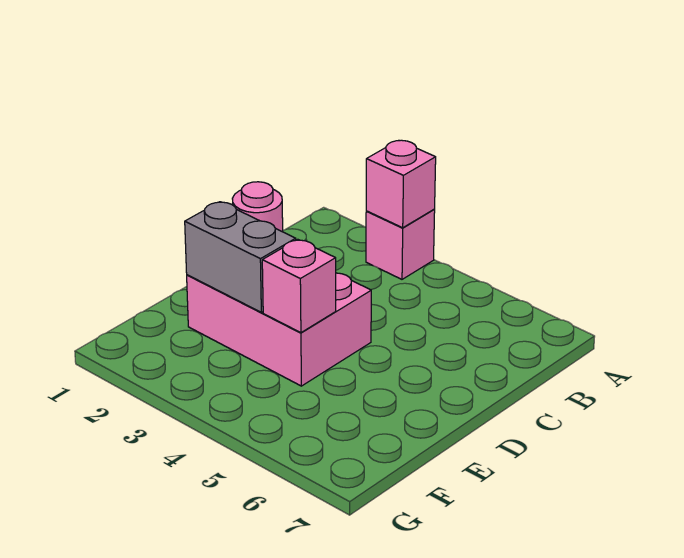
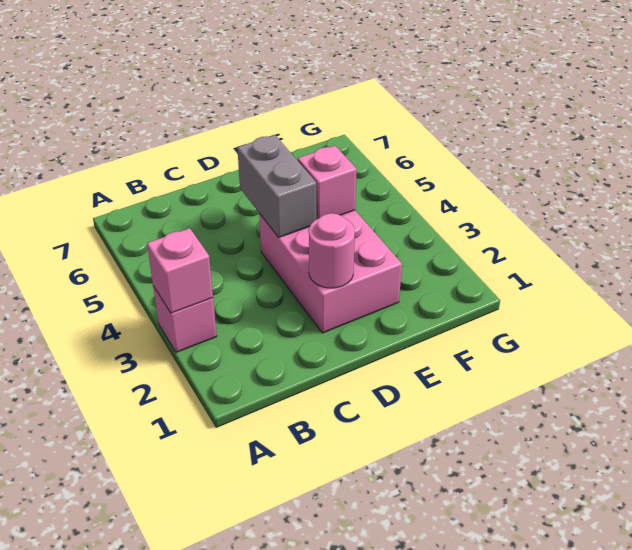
grey brick E2:E3 level 2 -> grey brick D4:D5 level 2

